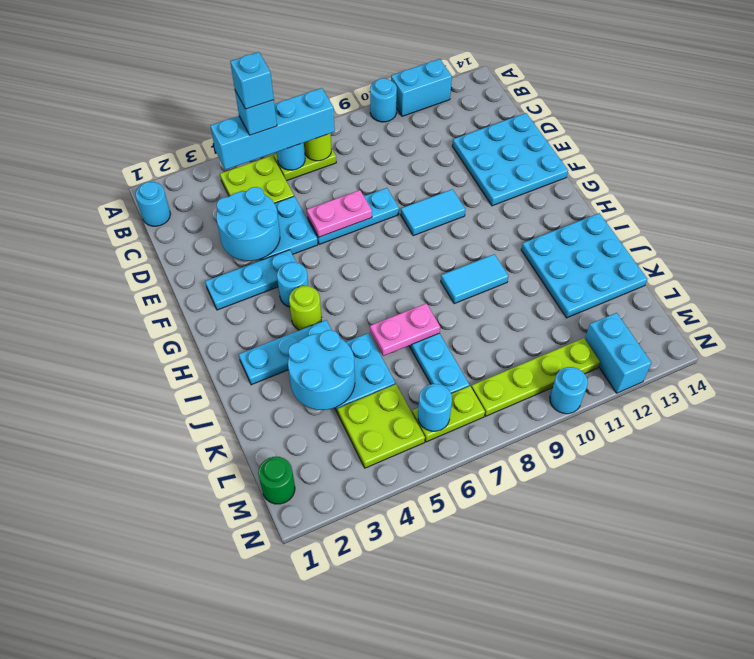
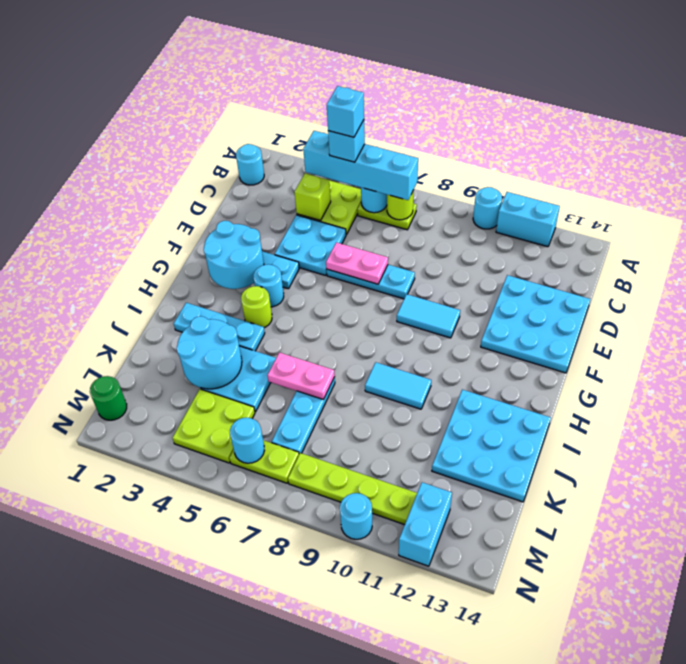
none -> lime brick C4 level 2
cyan round brick D3:E4 level 2 -> cyan round brick F2:G3 level 2

